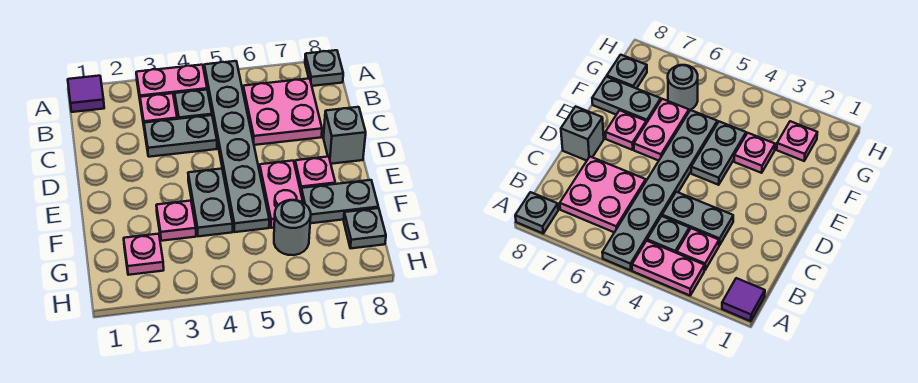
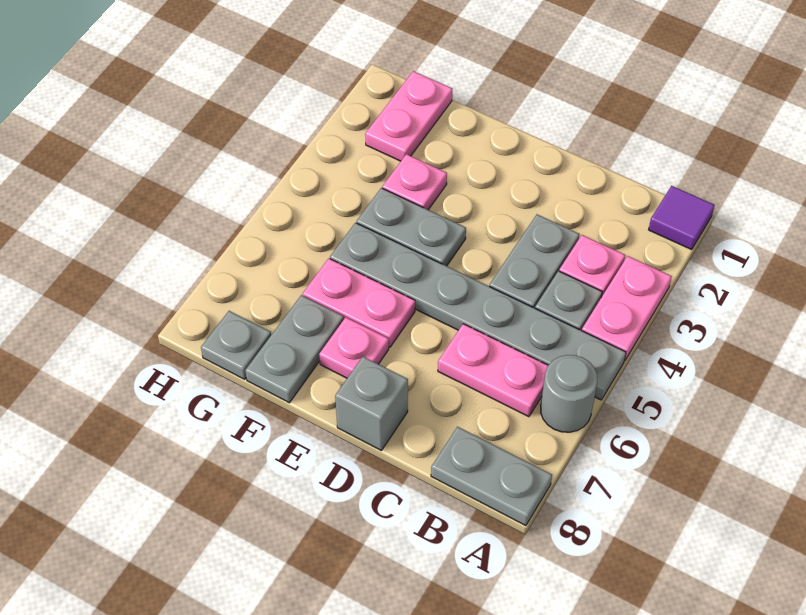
grey plate A8 level 1 -> grey plate A8:B8 level 1
pink plate B6:C7 level 1 -> pink plate B6:C6 level 1
pink plate G2 level 1 -> pink plate G1:G2 level 1
grey round brick G6 level 1 -> grey round brick A6 level 1

